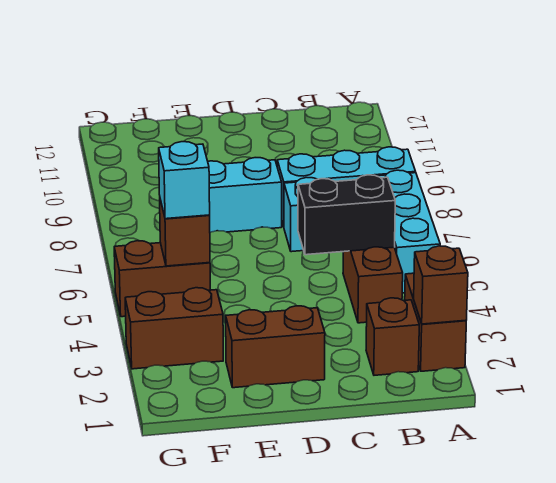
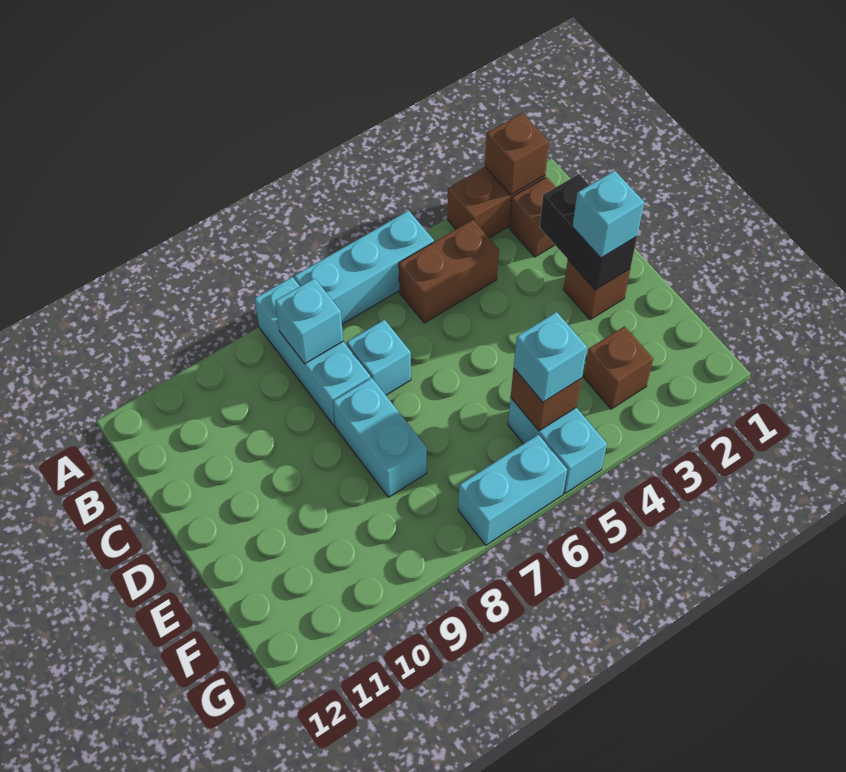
black brick B5:C5 level 2 -> black brick C2:D2 level 2
none -> cyan brick B8 level 2
brown brick D2:E2 level 1 -> brown brick D2 level 1
none -> cyan brick D2 level 3
brown brick F3:G3 level 1 -> brown brick F3 level 1
brown brick F5:G5 level 1 -> cyan brick F5:G5 level 1
none -> cyan brick G6:G7 level 1

